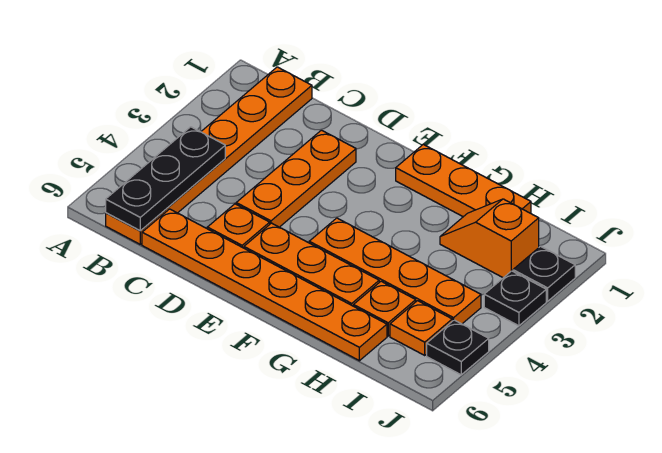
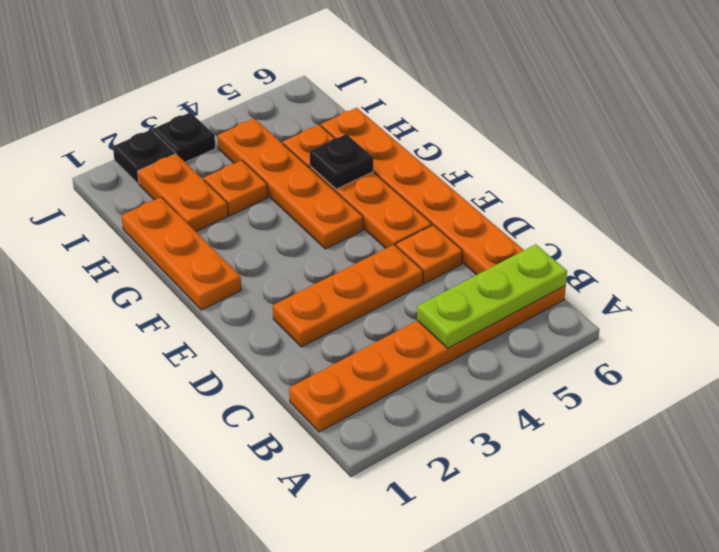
black plate B4:B6 level 2 -> lime plate B4:B6 level 2
orange slope H2:I2 level 1 top I -> orange plate H2:I2 level 1
orange plate I5 level 1 -> orange plate H3 level 1
black plate J5 level 1 -> black plate G5 level 2

